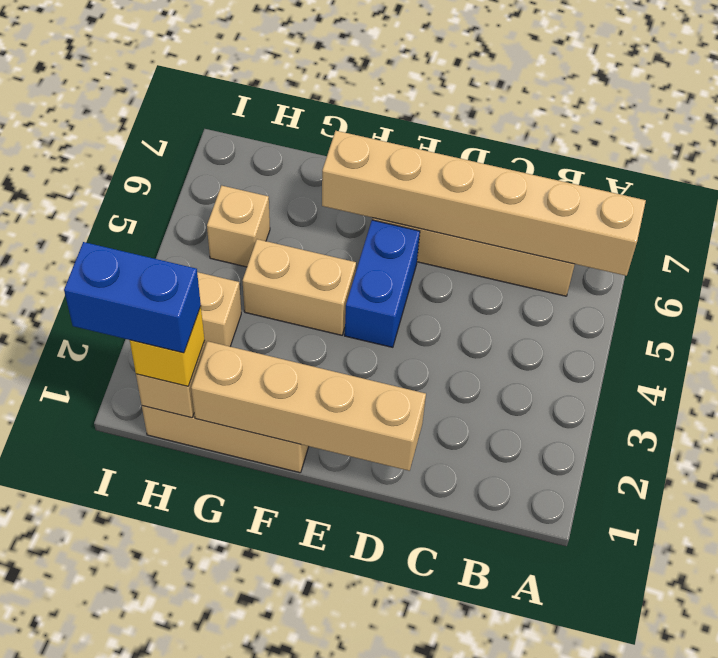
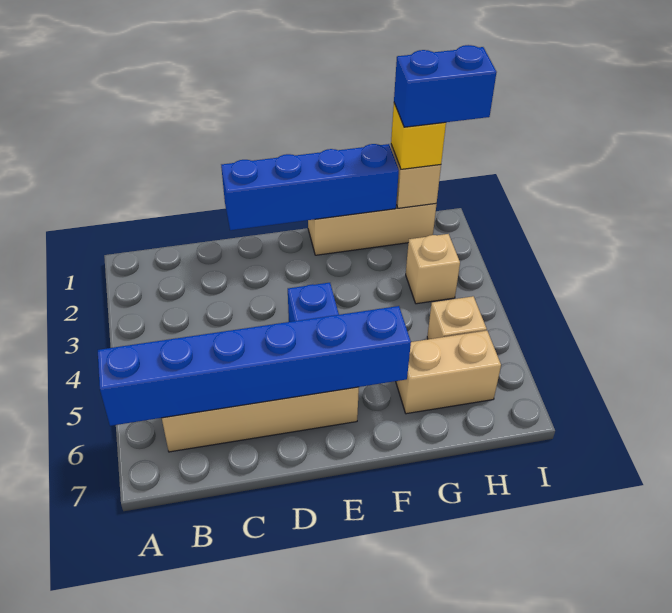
tan brick A6:F6 level 2 -> blue brick A6:F6 level 2
tan brick D1:G1 level 2 -> blue brick D1:G1 level 2
tan brick F4:G4 level 1 -> tan brick G6:H6 level 1

